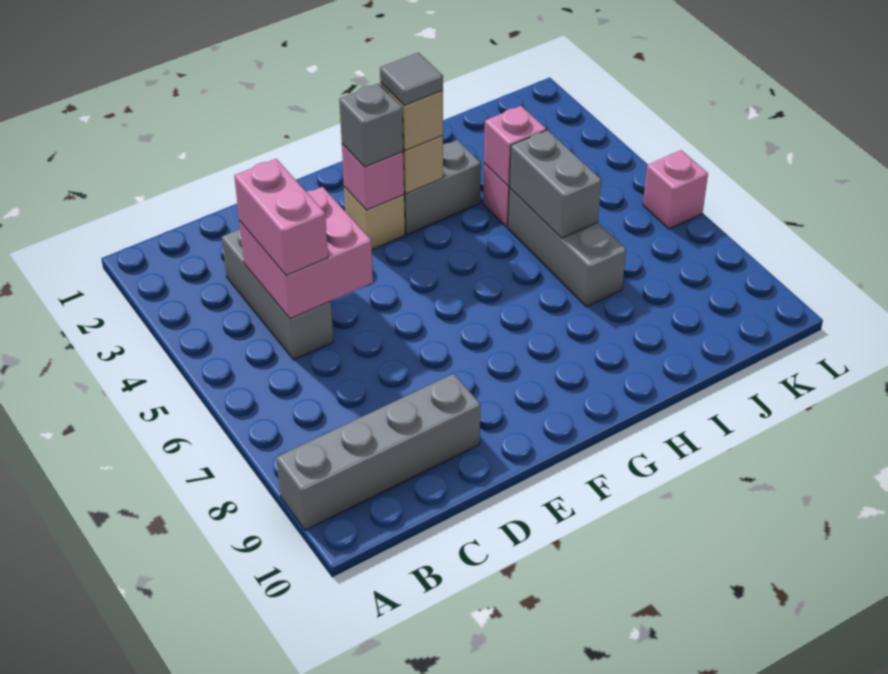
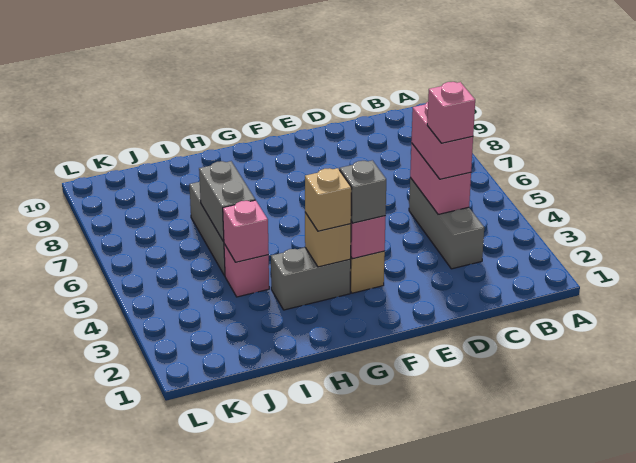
grey brick A9:D9 level 1 -> none
pink brick C4:D5 level 2 -> pink brick C4:C5 level 2
grey tile G3 level 4 -> none
pink brick L6 level 1 -> pink brick C4 level 4

